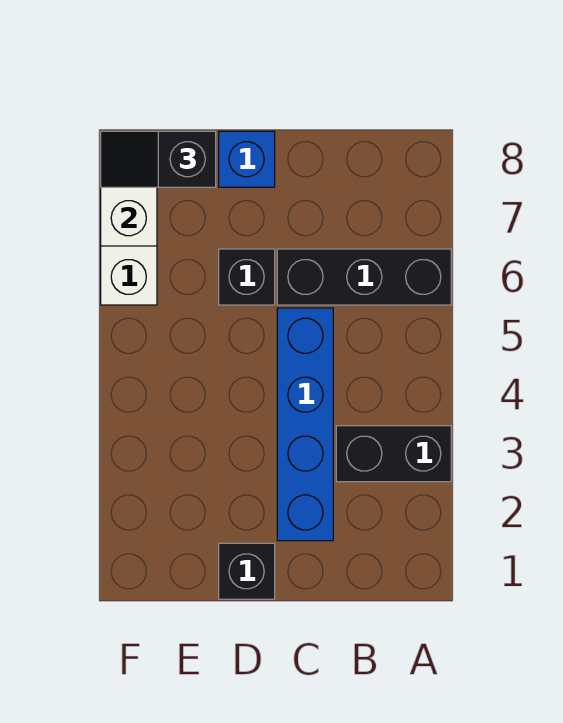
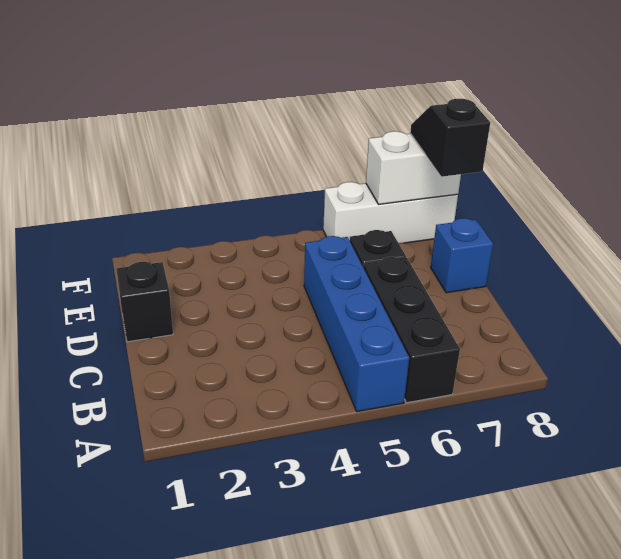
black brick A3:B3 level 1 -> none
blue brick C2:C5 level 1 -> blue brick A5:D5 level 1

